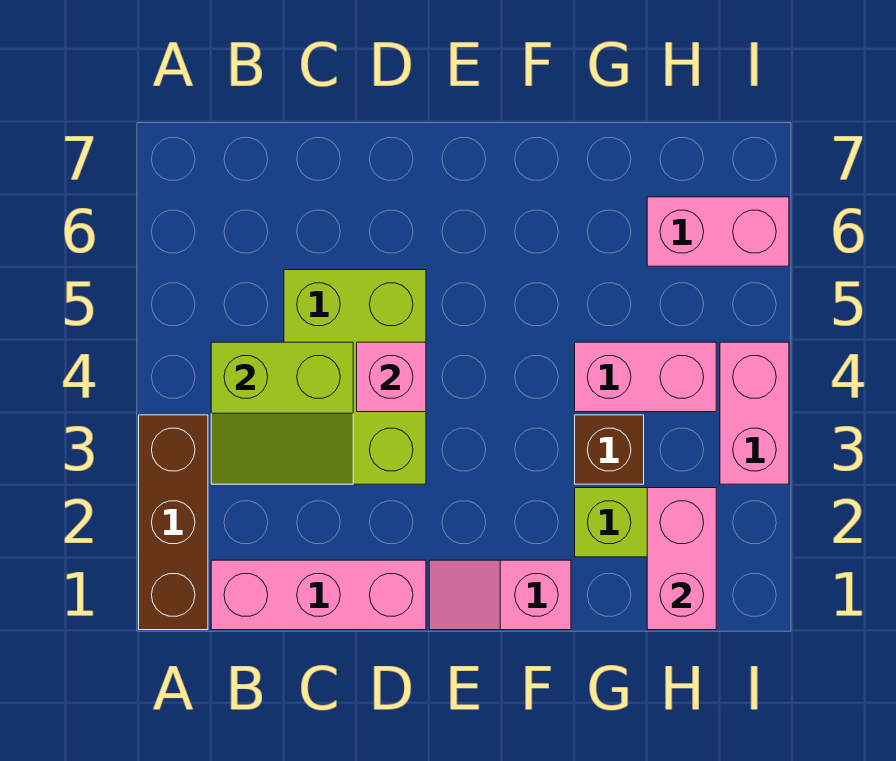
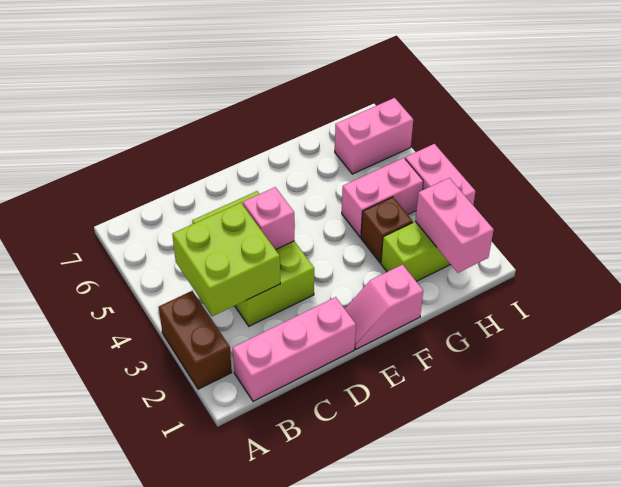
brown brick A1:A3 level 1 -> brown brick A2:A3 level 1
lime slope B3:C4 level 2 top 4 -> lime brick B3:C4 level 2

